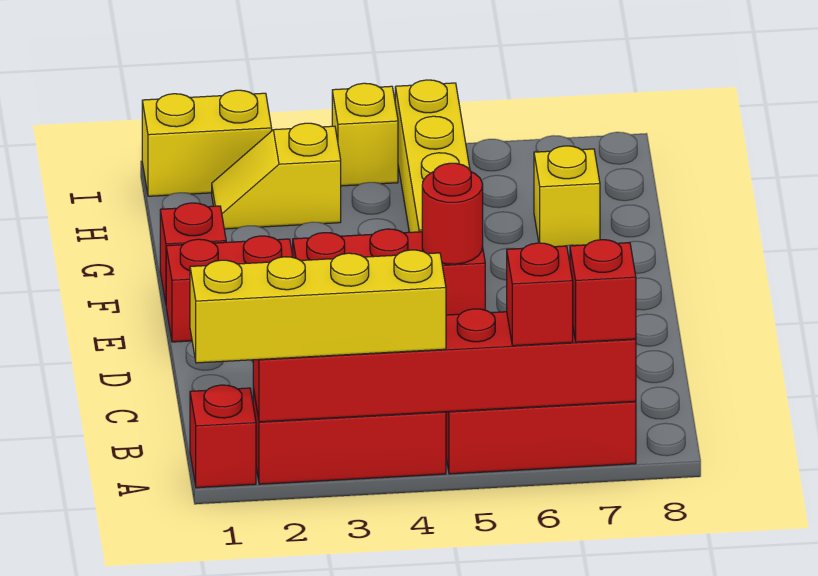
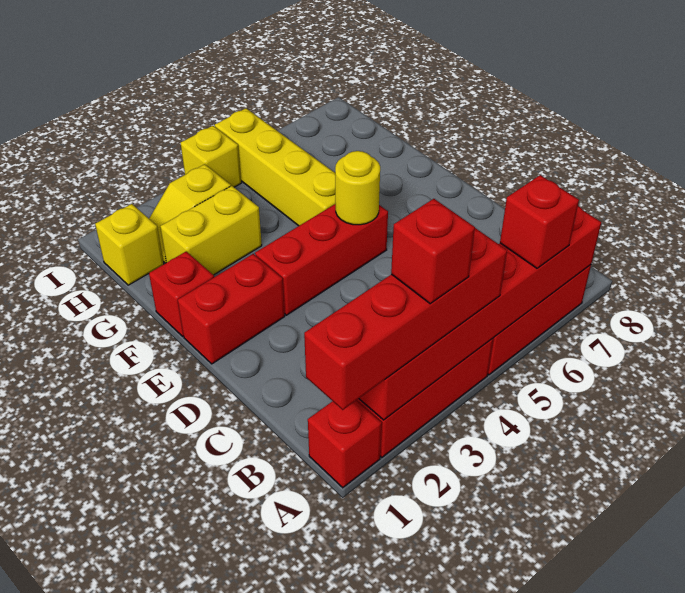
yellow brick A1:A4 level 3 -> red brick A1:A4 level 3
red brick A7 level 3 -> red brick A3 level 4
red round brick E5 level 2 -> yellow round brick E5 level 2
yellow brick G7 level 1 -> yellow brick H1 level 1
yellow brick I1:I2 level 1 -> yellow brick G2:G3 level 1

